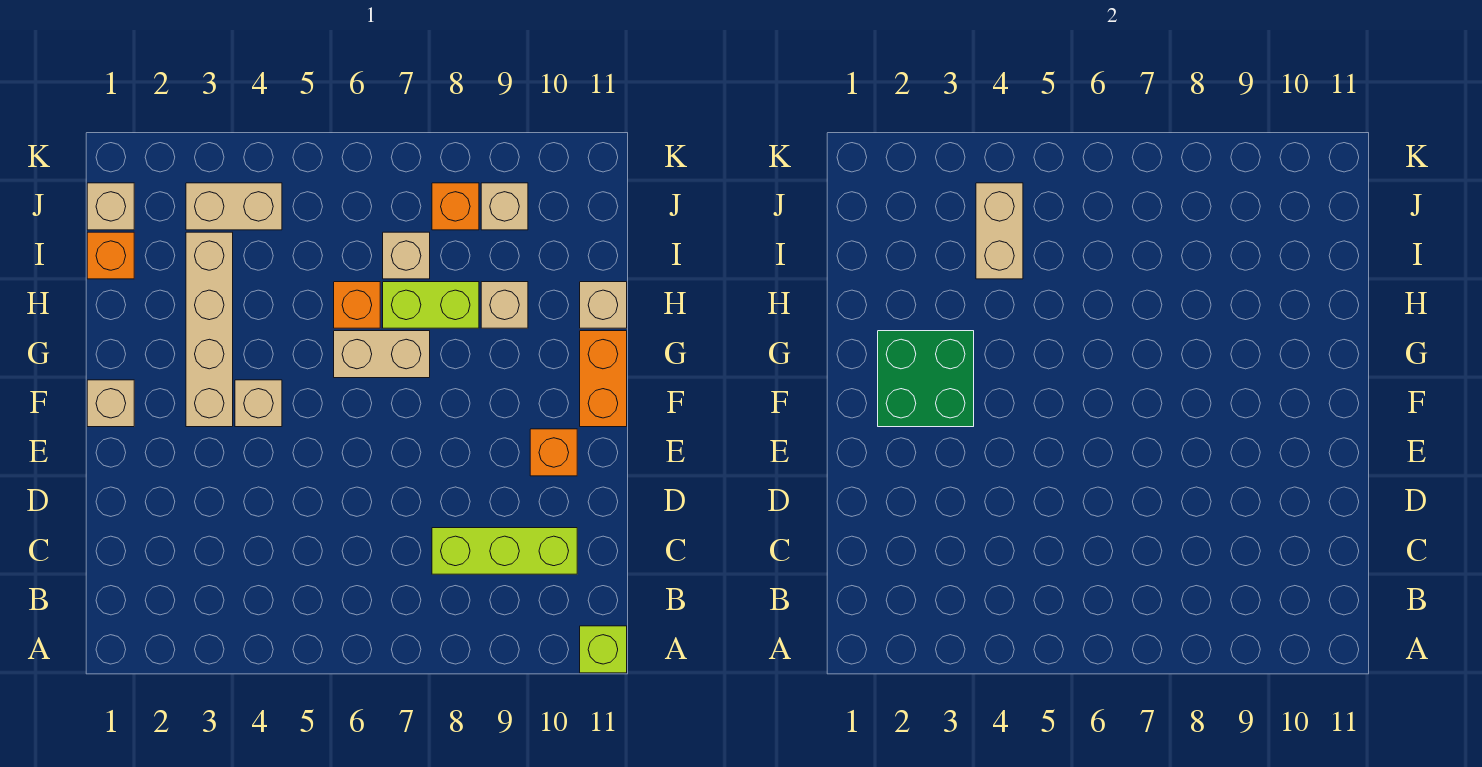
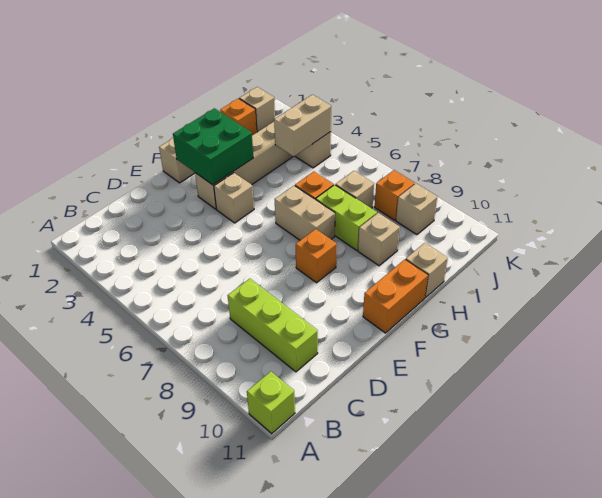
orange brick E10 level 1 -> orange brick F8 level 1

